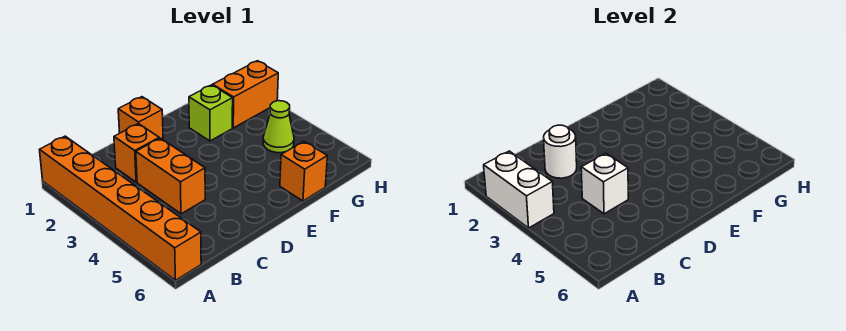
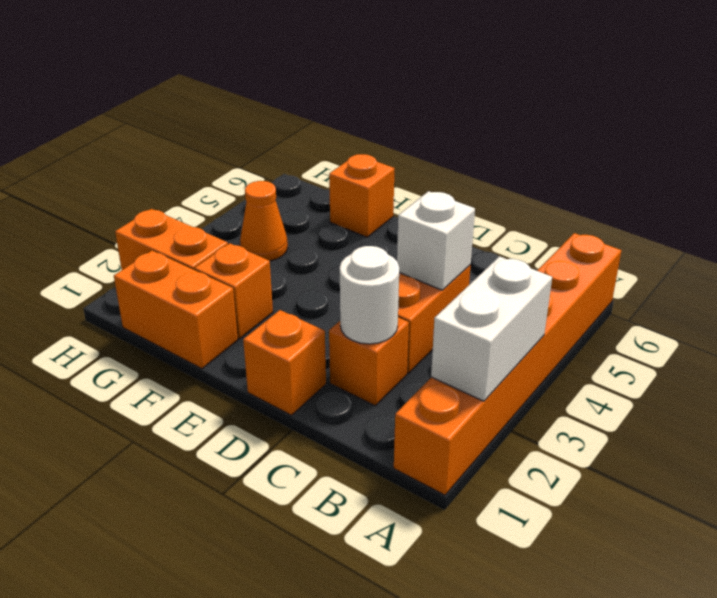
none -> orange brick F1:G1 level 1
lime brick F2 level 1 -> orange brick F2 level 1
lime cone G4 level 1 -> orange cone G4 level 1

